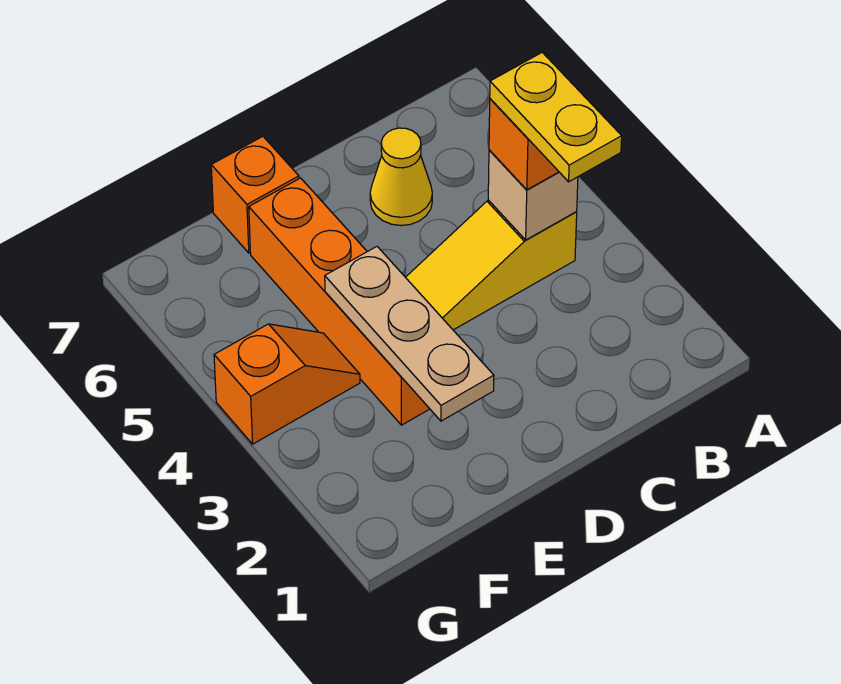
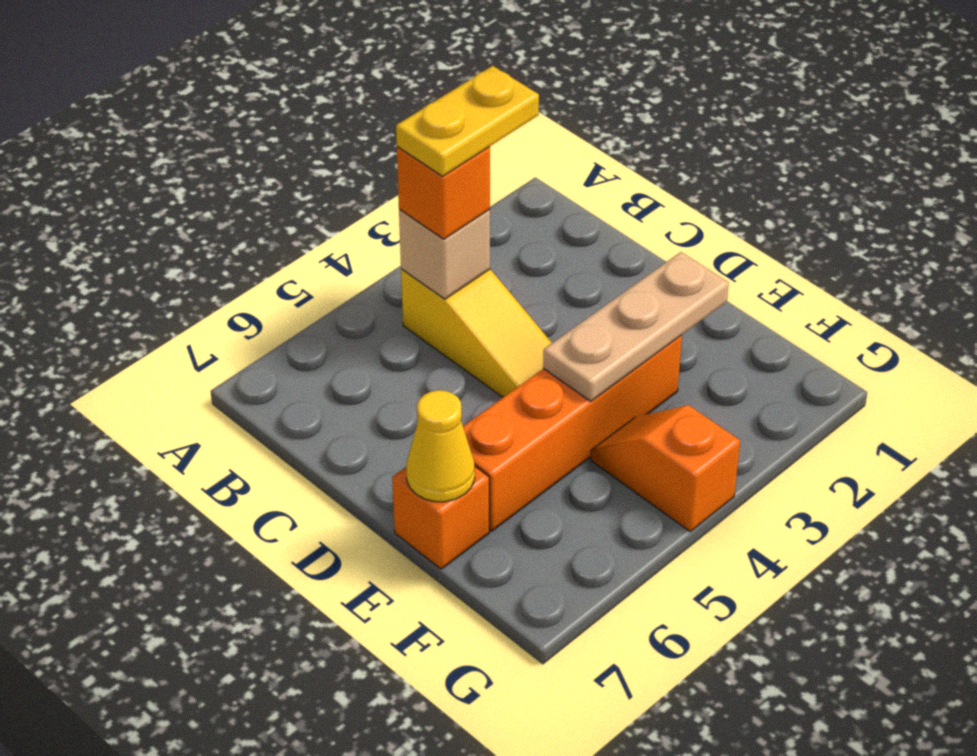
yellow cone C6 level 1 -> yellow cone E7 level 2

